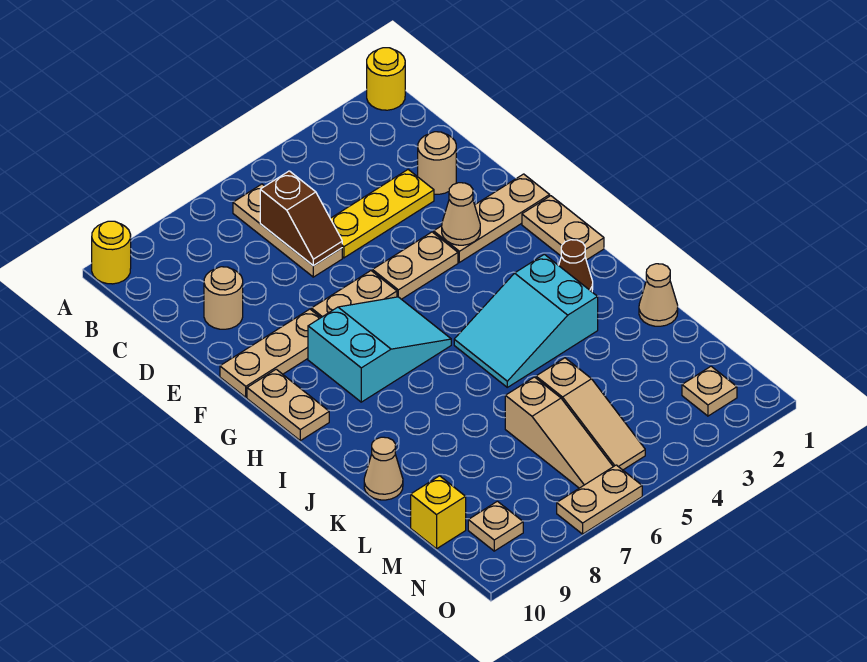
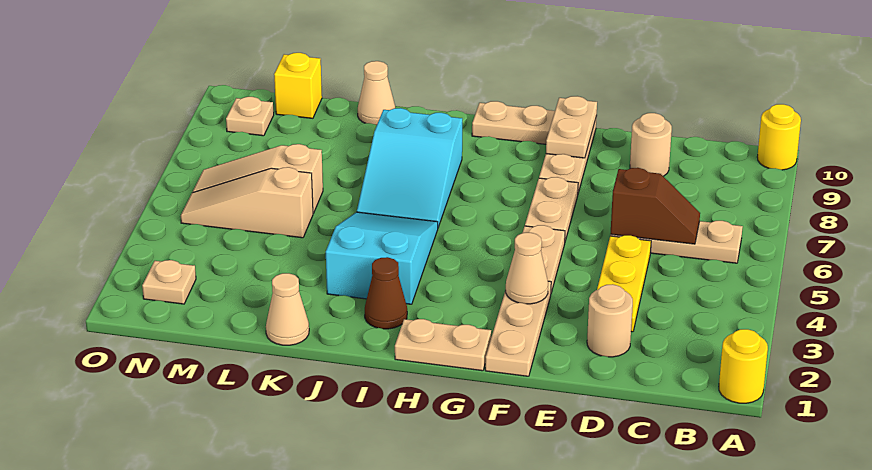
brown slope C6:D6 level 2 top C -> brown slope C6:D6 level 2 top D
cyan slope G6:H8 level 1 top 8 -> cyan slope I6:J8 level 1 top 8
tan plate O6:O7 level 1 -> tan plate F9:F10 level 2

